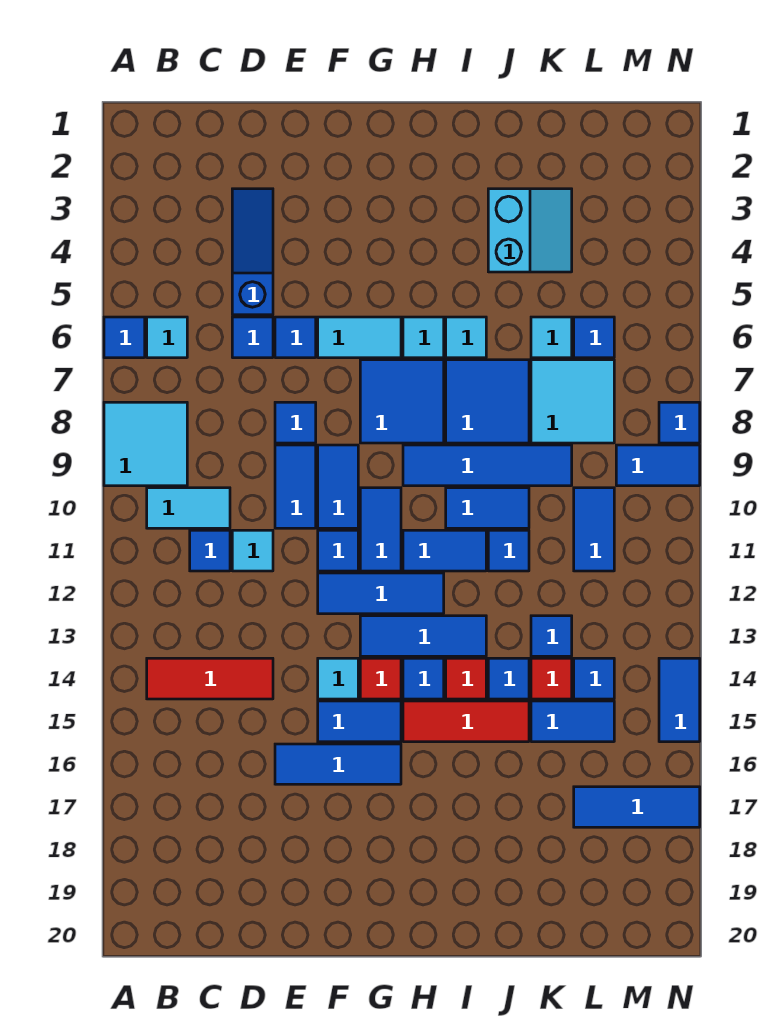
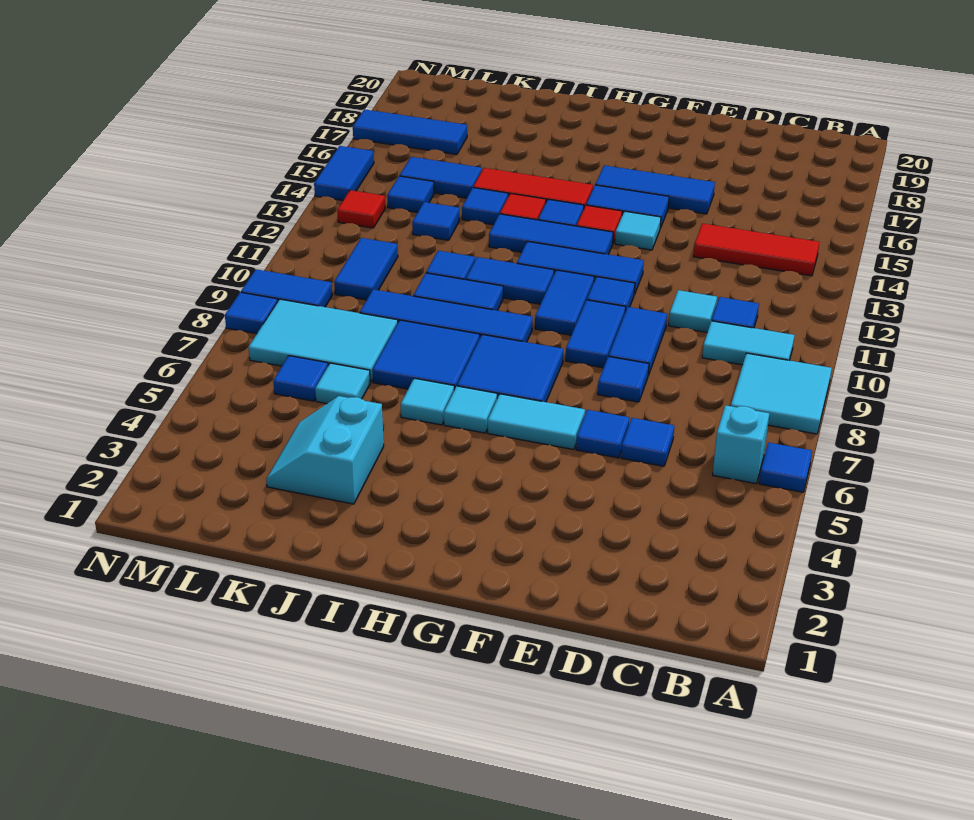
cyan tile B6 level 1 -> cyan brick B6 level 1
blue slope D3:D5 level 1 top 5 -> none
cyan tile K7:L8 level 1 -> cyan tile K7:M8 level 1
red tile K14 level 1 -> red tile M13 level 1

